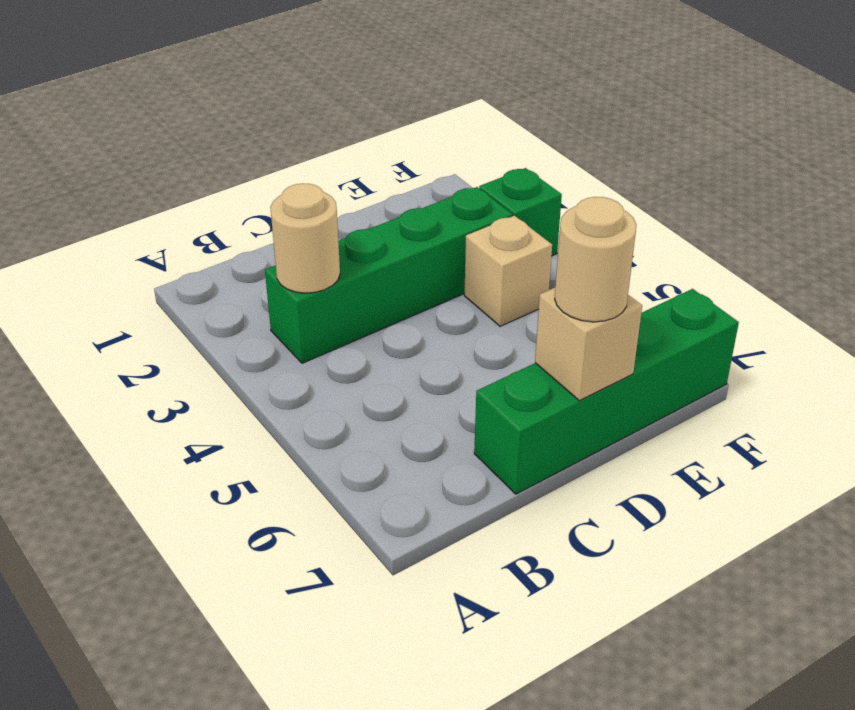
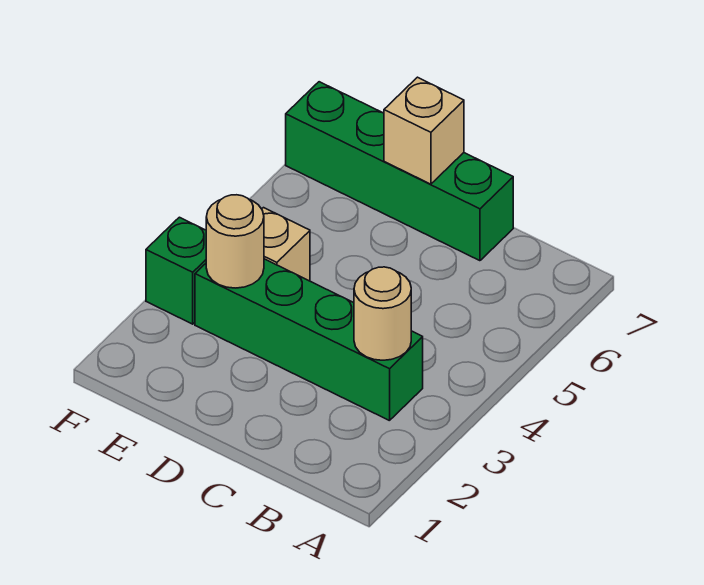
tan round brick D7 level 3 -> tan round brick E3 level 2

